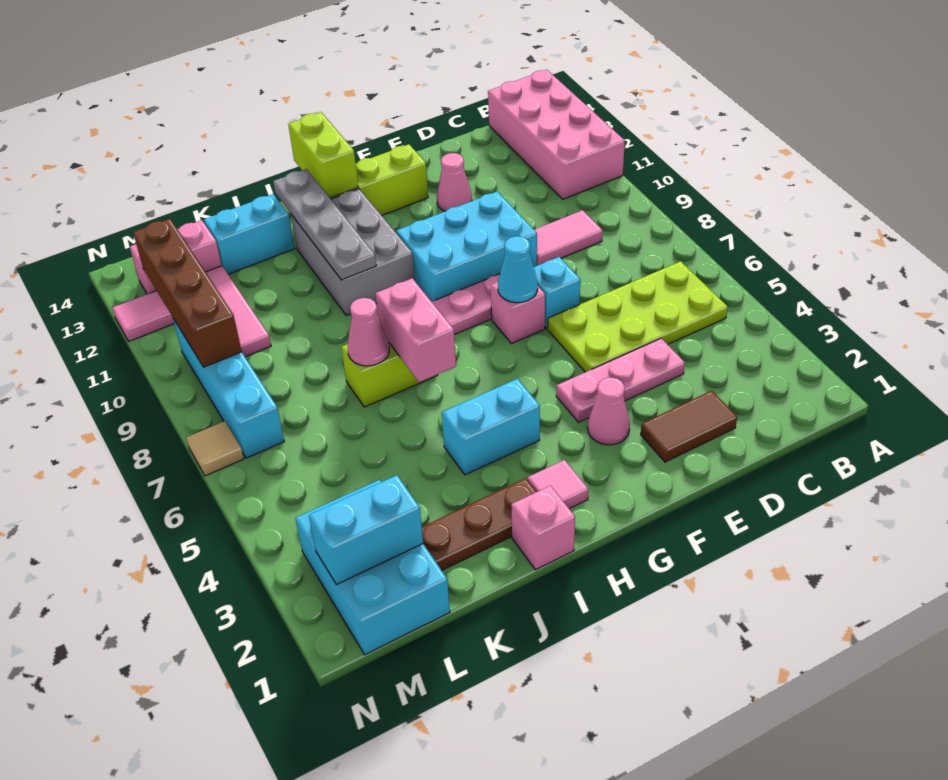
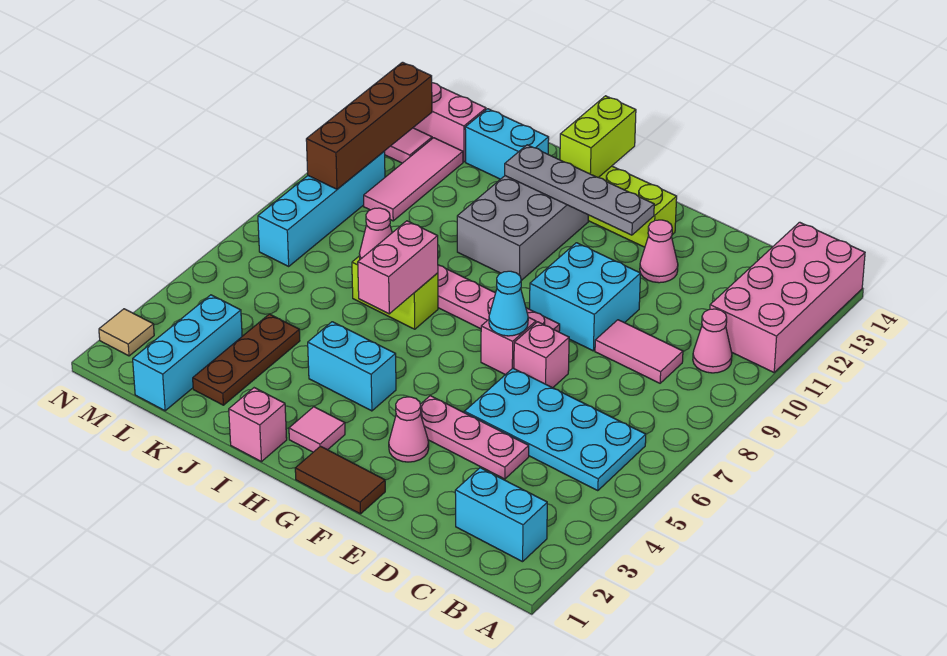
lime plate B5:E6 level 1 -> cyan plate B5:E6 level 1
none -> pink cone B10 level 1
brown tile D2:E2 level 1 -> brown tile F1:G1 level 1
cyan brick E7 level 1 -> pink brick E7 level 1
cyan brick E9:G10 level 1 -> cyan brick E9:F10 level 1
brown plate I2:K2 level 1 -> brown plate K2:K4 level 1
grey plate I10:I13 level 2 -> grey plate F12:I12 level 2
cyan brick L1:M3 level 1 -> cyan brick L1:L3 level 1
cyan brick L2:M2 level 2 -> cyan brick B2:C2 level 1
tan tile N7 level 1 -> tan tile N2 level 1

